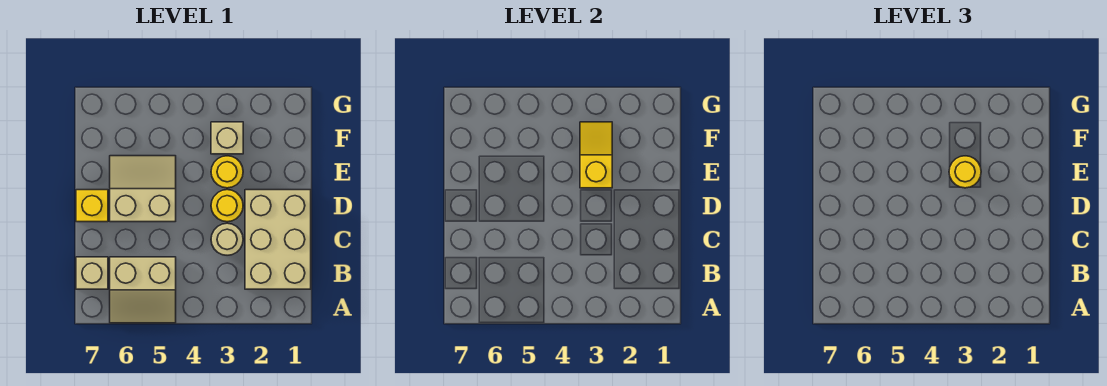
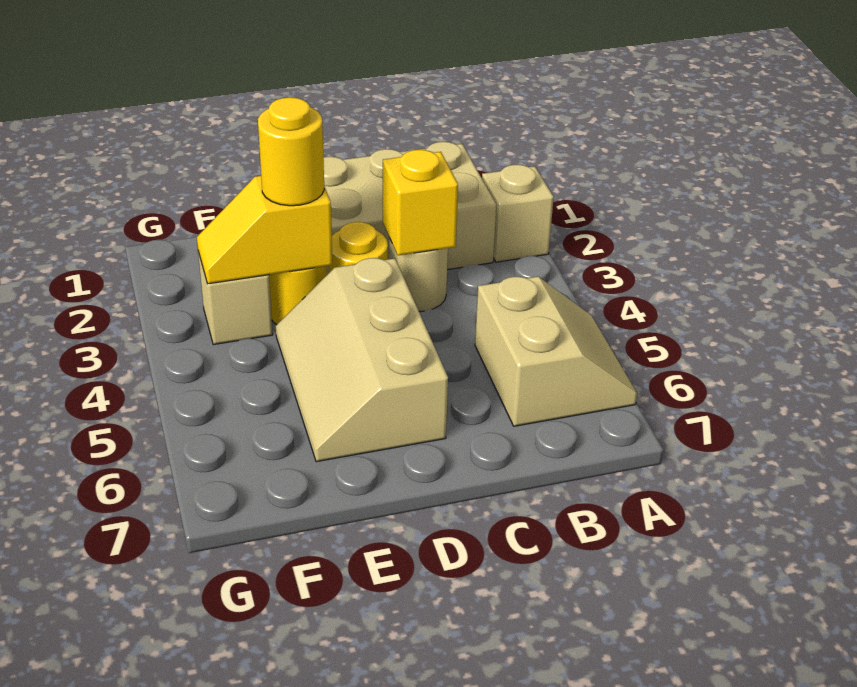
tan brick B7 level 1 -> tan brick A2 level 1
tan slope D5:E6 level 1 top D -> tan slope D4:E6 level 1 top D
yellow brick D7 level 1 -> yellow brick C3 level 2

